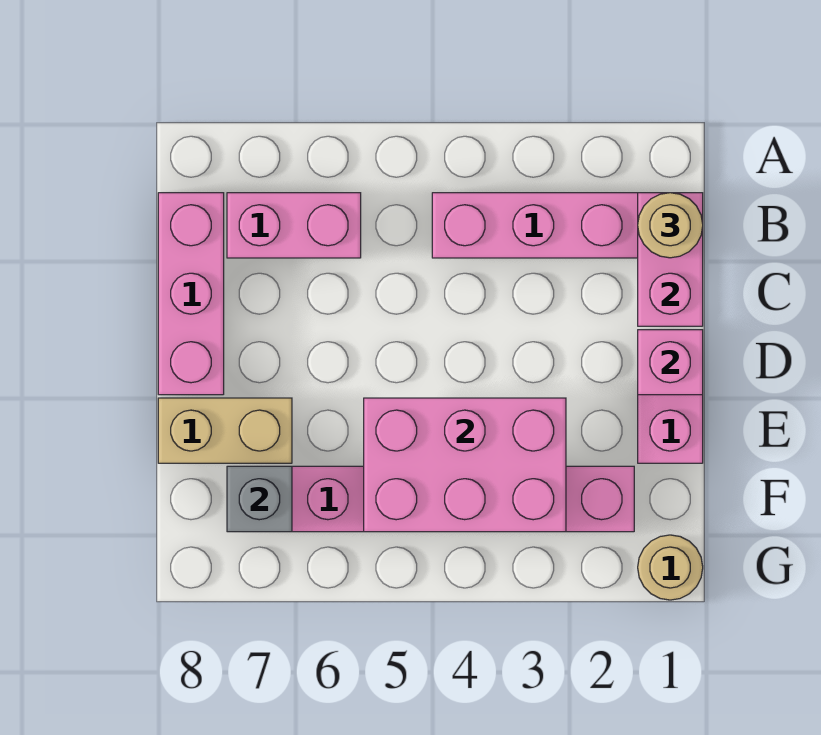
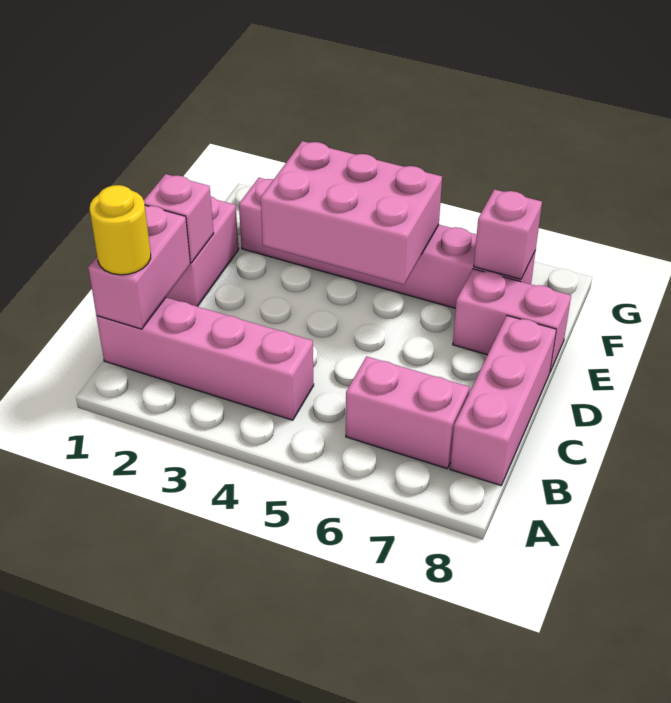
tan round brick B1 level 3 -> yellow round brick B1 level 3
tan brick E7:E8 level 1 -> pink brick E7:E8 level 1
grey brick F7 level 2 -> pink brick F7 level 2
tan round brick G1 level 1 -> none

